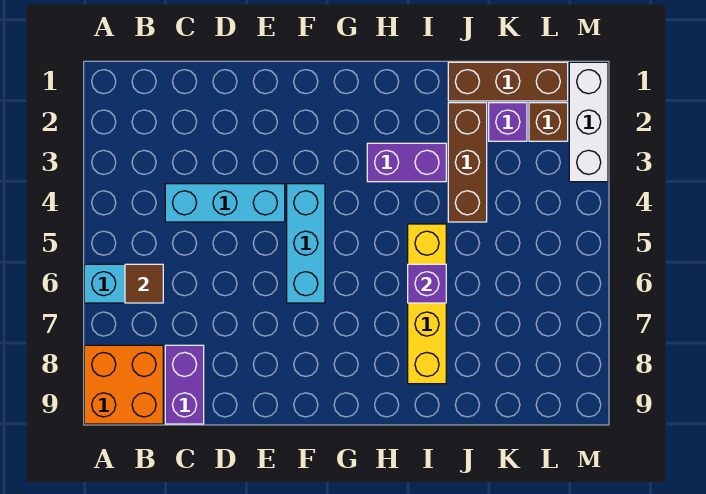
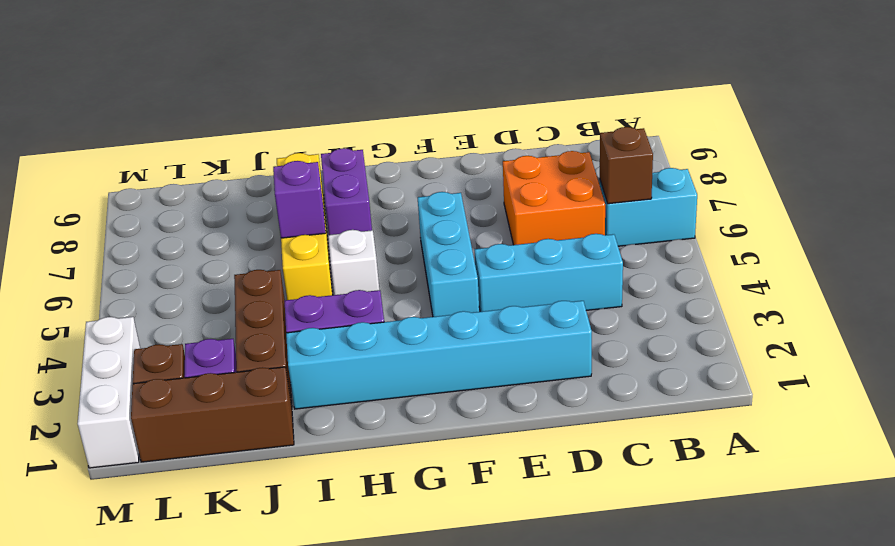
orange brick A8:B9 level 1 -> orange brick C6:D7 level 1
brown tile B6 level 2 -> brown brick B6 level 2
purple brick C8:C9 level 1 -> purple brick H7:H8 level 1
none -> cyan brick D2:I2 level 1
none -> white brick H5 level 1

